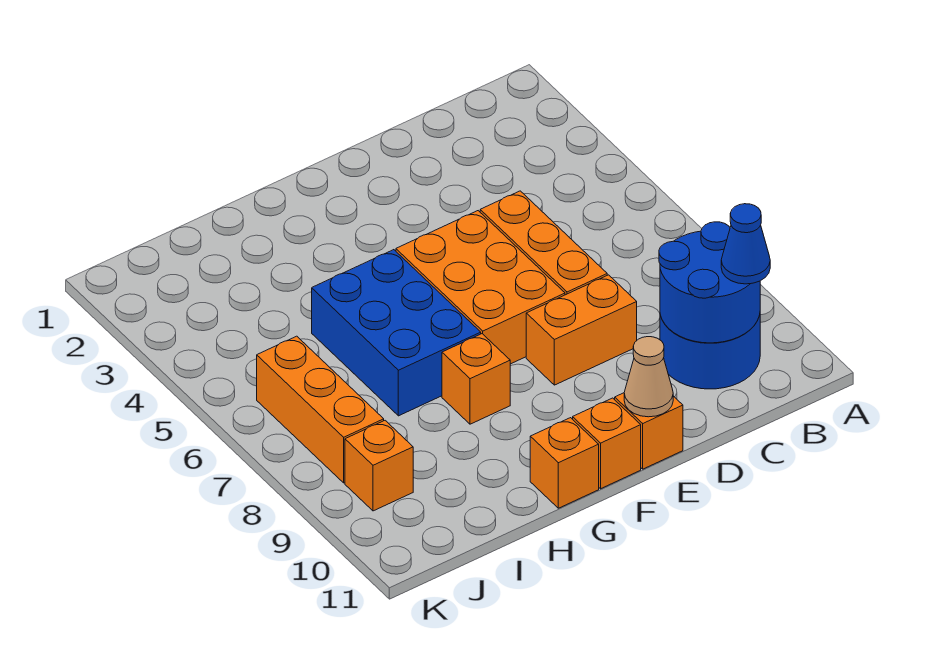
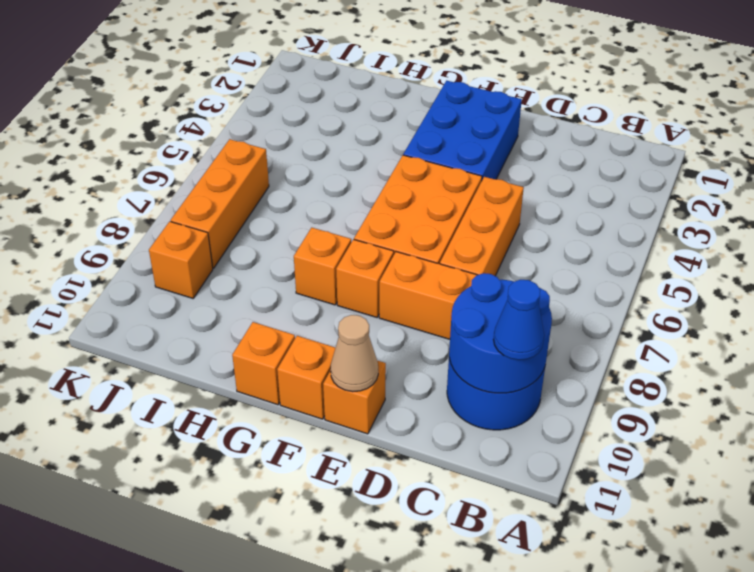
none -> orange brick F8 level 1
blue brick G5:H7 level 1 -> blue brick E2:F4 level 1

